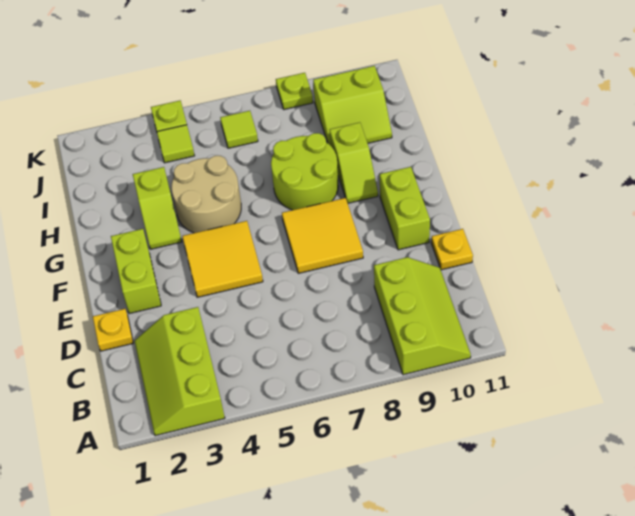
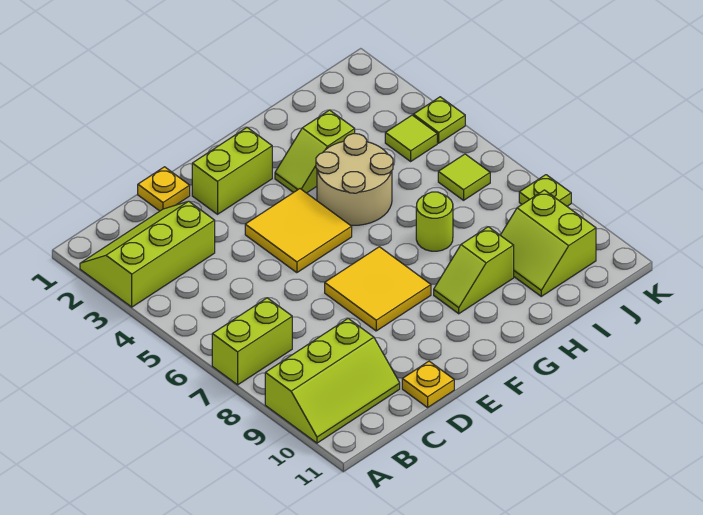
lime brick E10:F10 level 1 -> lime brick A7:B7 level 1
lime round brick G7:H8 level 1 -> lime round brick H7 level 1

